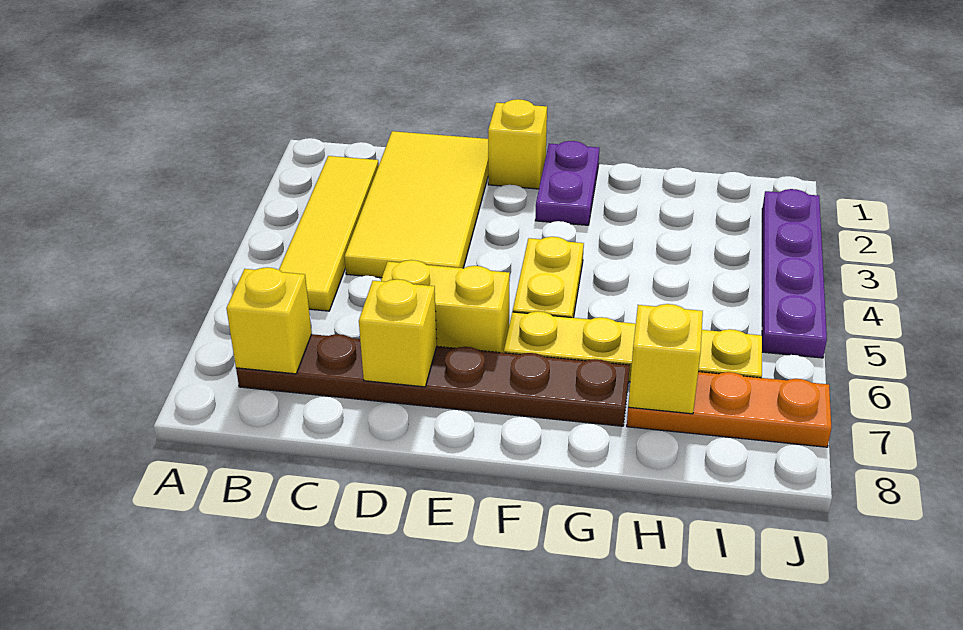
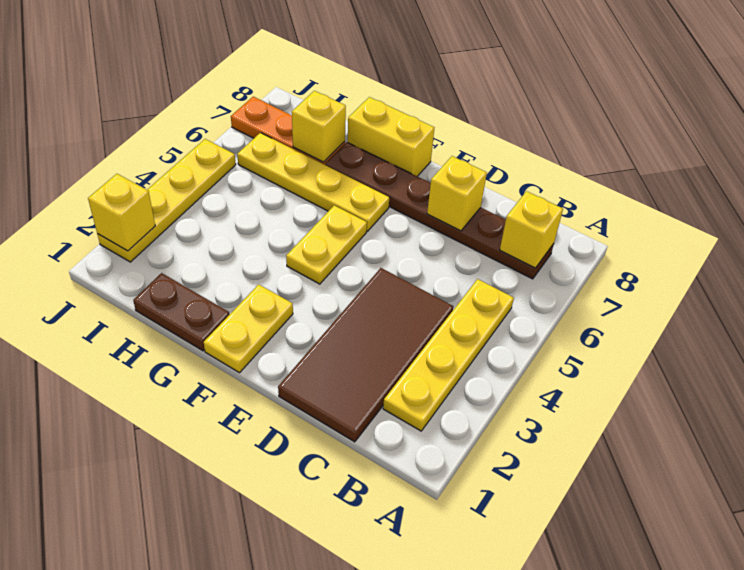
yellow tile B2:B5 level 1 -> yellow plate B2:B5 level 1
yellow tile C1:D4 level 1 -> brown tile C1:D4 level 1
yellow brick D6:E6 level 1 -> yellow brick F8:G8 level 1
yellow brick E1 level 1 -> yellow brick J2 level 2
purple plate F1:F2 level 1 -> yellow plate F1:F2 level 1
none -> brown plate G1:H1 level 1
purple plate J2:J5 level 1 -> yellow plate J2:J5 level 1

